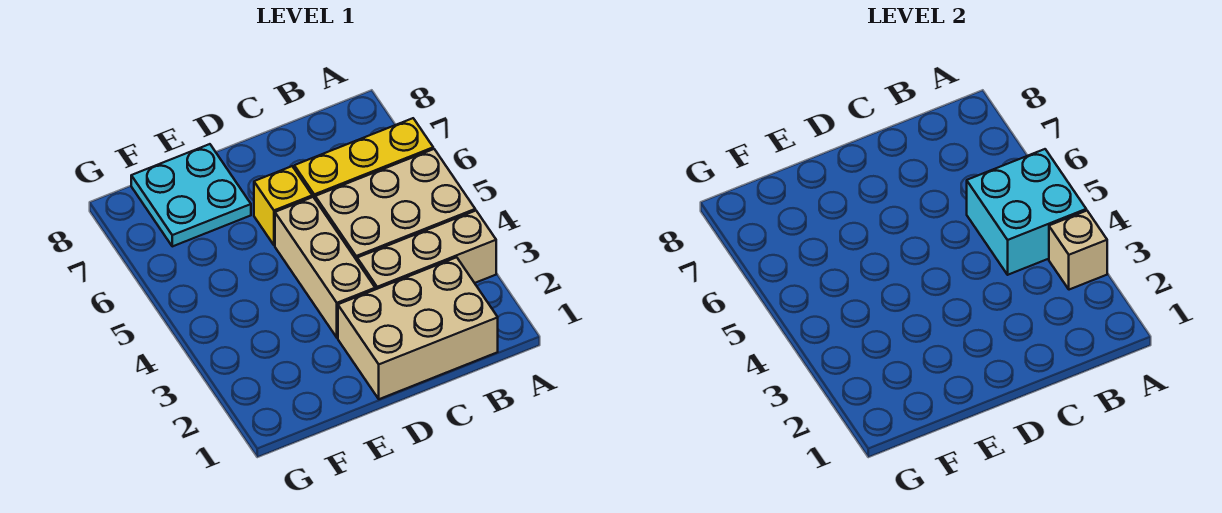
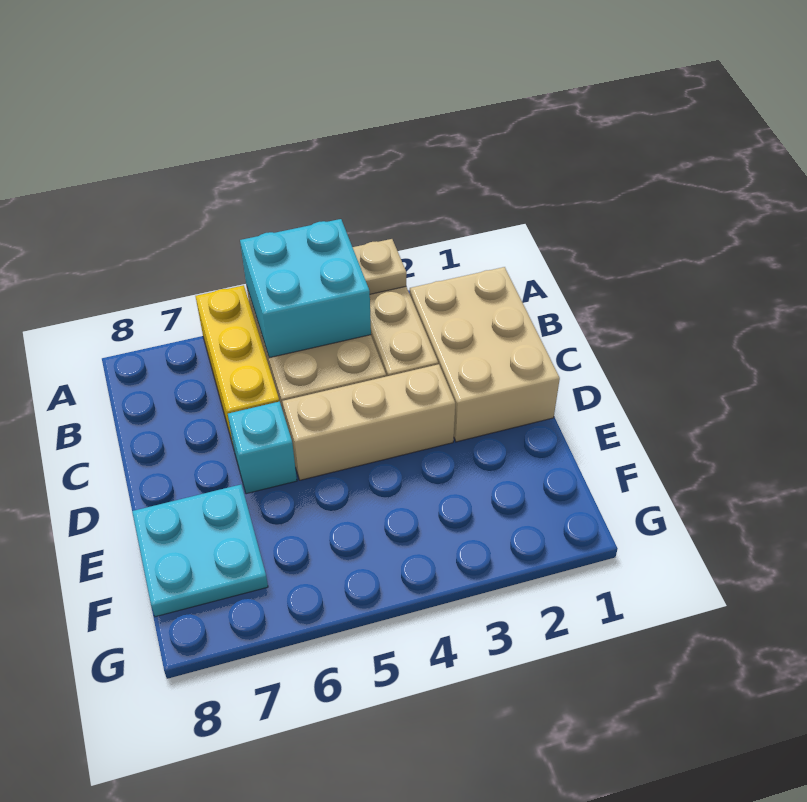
tan brick A3 level 2 -> tan plate A3 level 2
yellow brick D6 level 1 -> cyan brick D6 level 1

